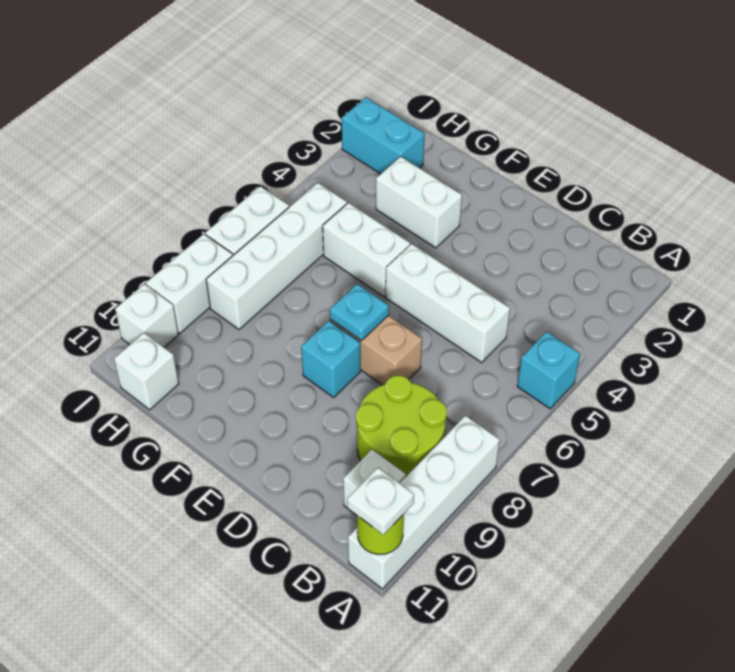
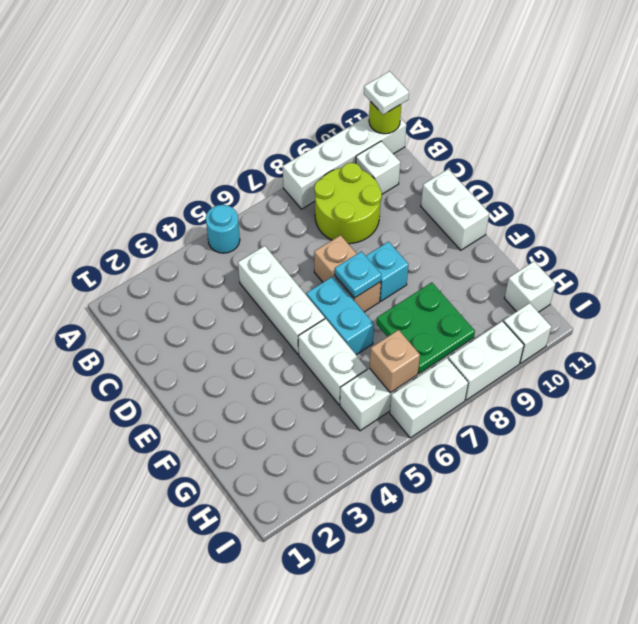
cyan brick A5 level 1 -> cyan round brick A5 level 1
white brick F3:G3 level 1 -> white brick D11:E11 level 1
none -> green plate G7:H8 level 2
cyan brick H2:I2 level 1 -> cyan brick E6:F6 level 1
none -> tan brick H6 level 2

